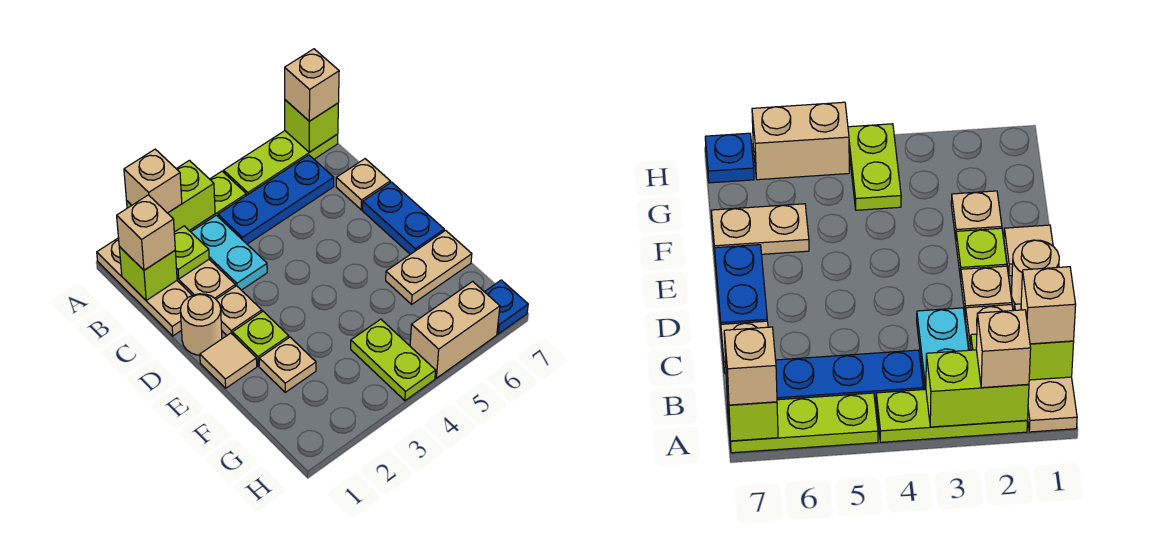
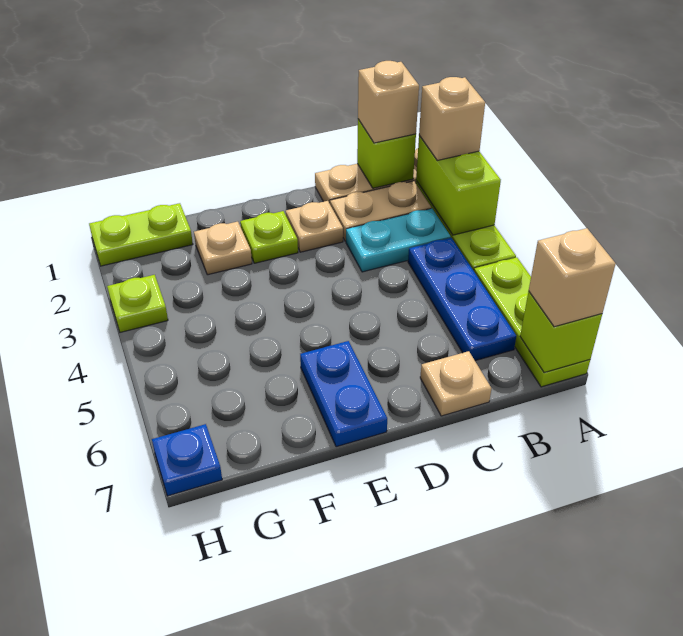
lime plate B2 level 2 -> lime plate H3 level 1
tan round brick D1 level 1 -> none
blue plate D7:E7 level 1 -> blue plate E6:E7 level 1
tan tile E1 level 1 -> none
tan plate F6:F7 level 1 -> none
lime plate G4:H4 level 1 -> lime plate G1:H1 level 1
tan brick H5:H6 level 1 -> none

